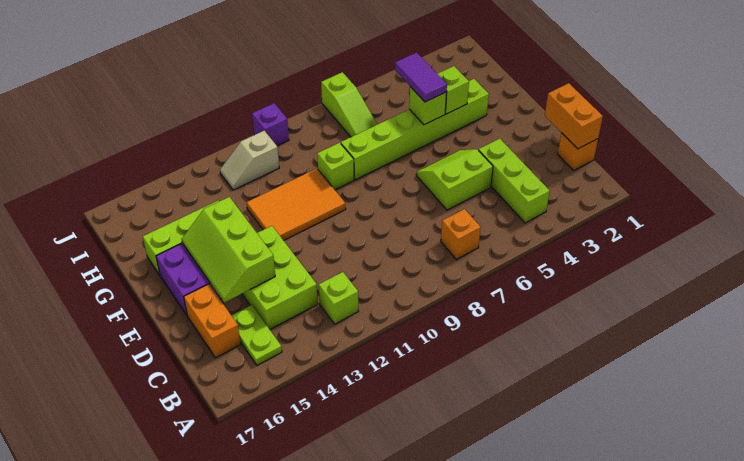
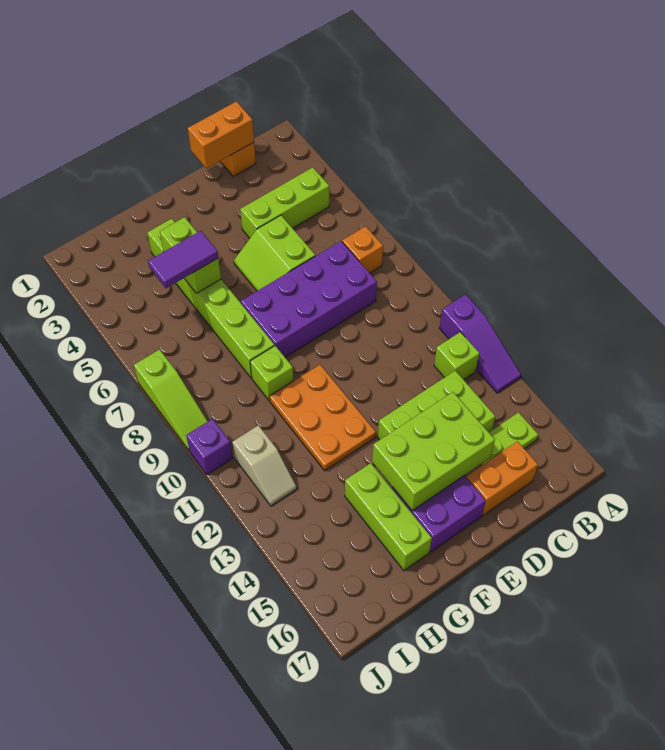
none -> purple slope A11:A13 level 1 top 11
none -> purple brick C7:F8 level 1
lime slope D14:F15 level 2 top 14 -> lime brick D14:F15 level 2
orange tile F10:G12 level 1 -> orange plate F10:G12 level 1
lime slope H7:J7 level 1 top J -> lime slope J7:J9 level 1 top 7

